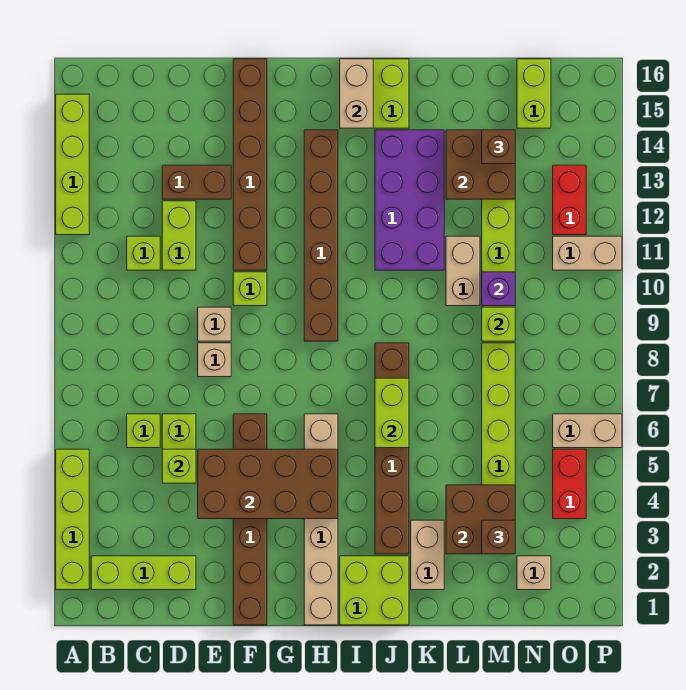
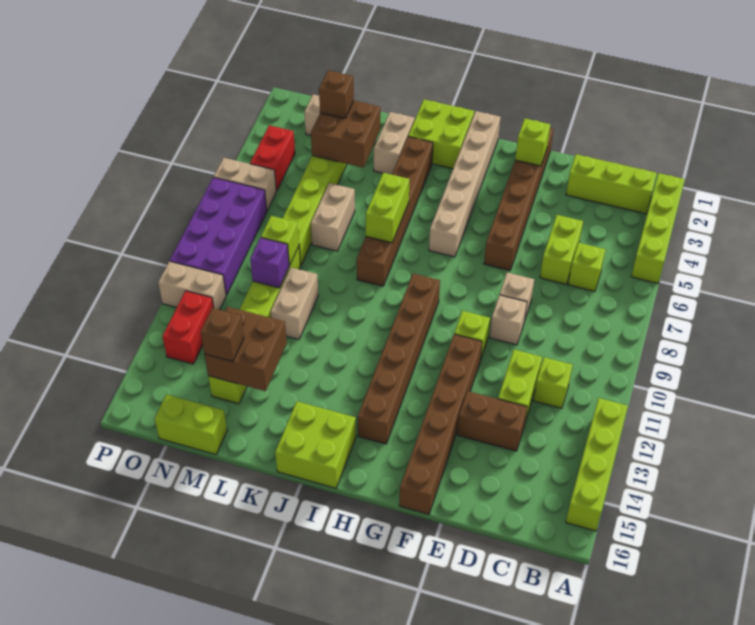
lime brick D5 level 2 -> lime brick F2 level 2
brown brick E4:H5 level 2 -> none
tan brick I15:I16 level 2 -> tan brick L6:L7 level 1
purple brick J11:K14 level 1 -> purple brick O7:P10 level 1
lime brick N15:N16 level 1 -> lime brick M16:N16 level 1

